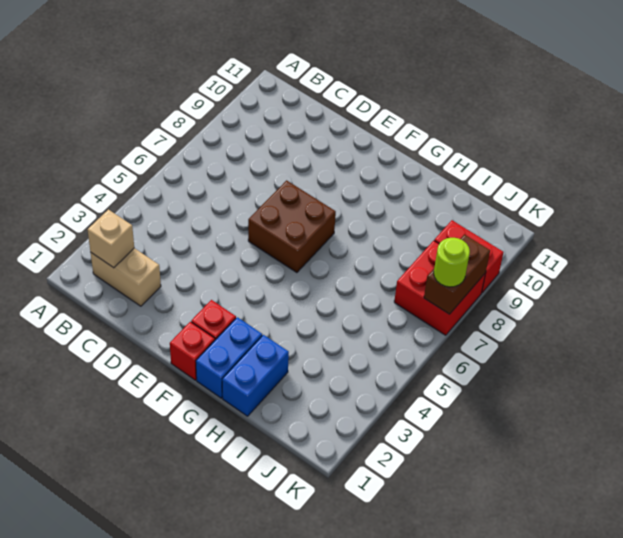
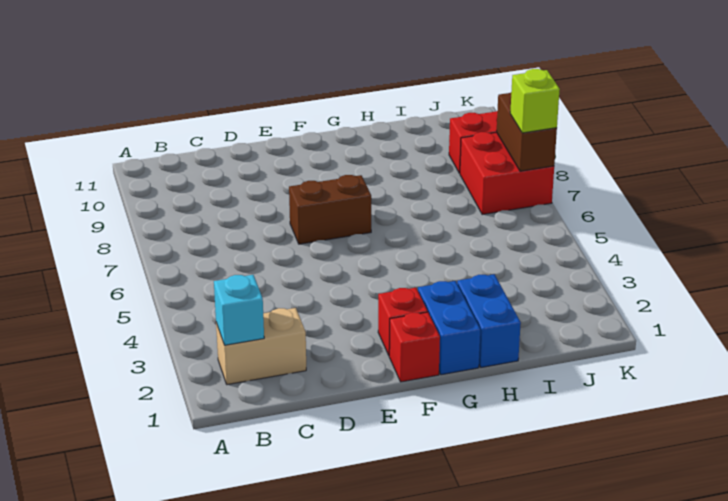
tan brick B2 level 2 -> cyan brick B2 level 2
brown brick E6:F7 level 1 -> brown brick E7:F7 level 1
lime round brick K7 level 3 -> lime brick K7 level 3

